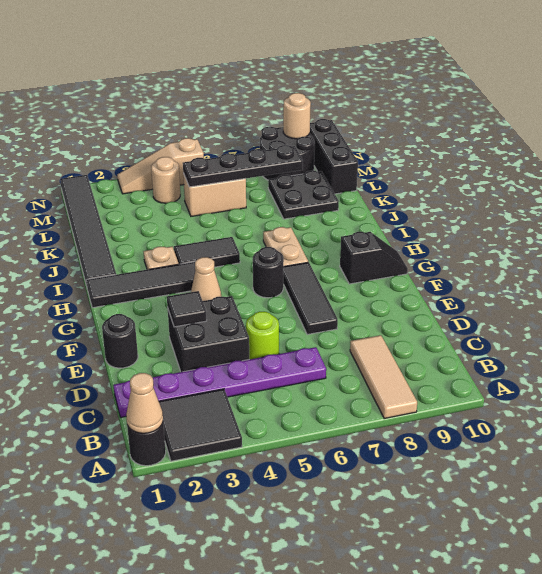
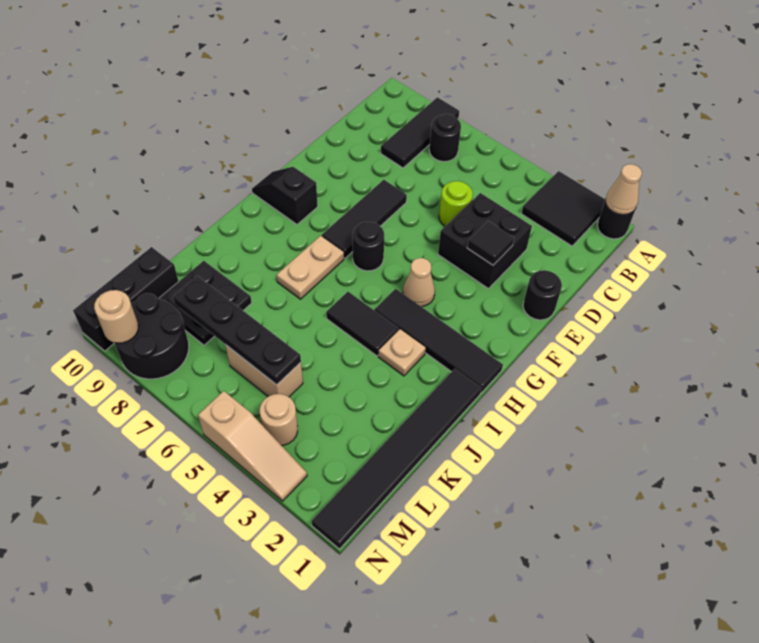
tan tile A8:C8 level 1 -> black tile A8:C8 level 1
none -> black round brick B7 level 1
purple plate C1:C6 level 1 -> none

